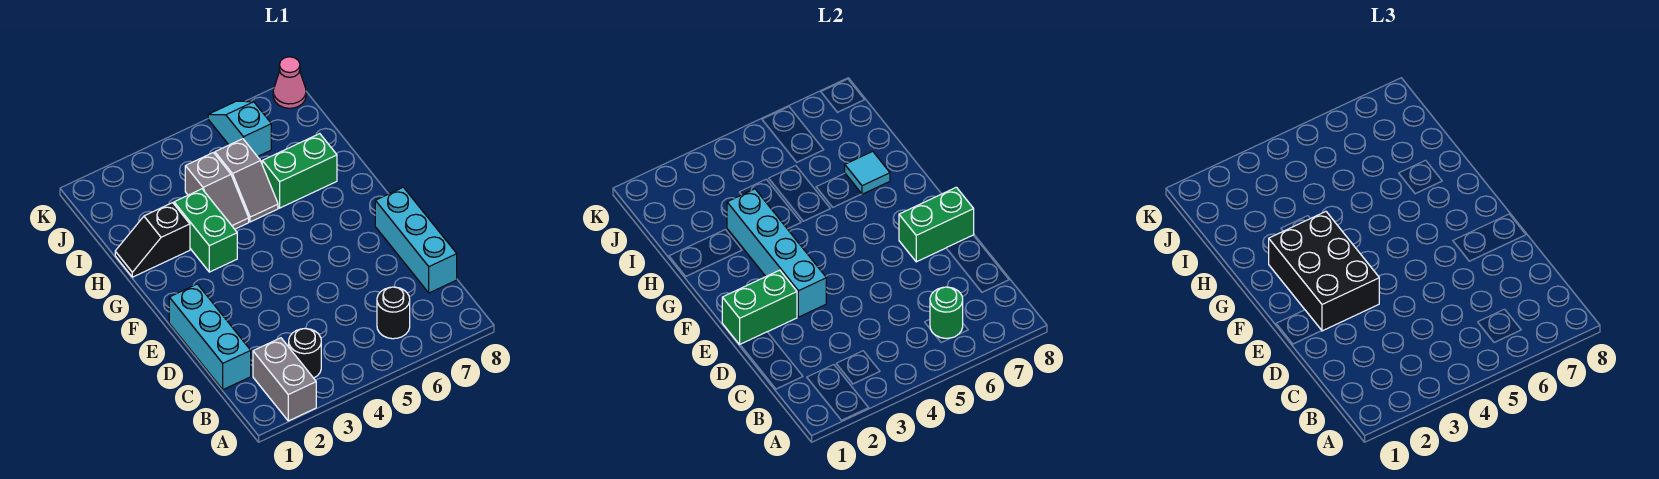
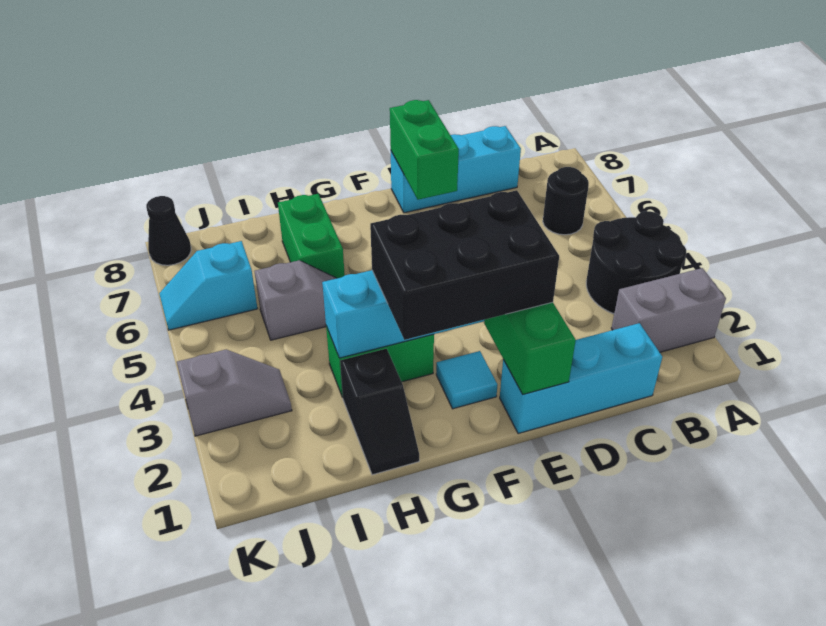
black round brick B3 level 1 -> black round brick A3:B4 level 1
green round brick B6 level 2 -> none
grey slope H4:I4 level 1 top I -> grey slope J3:K3 level 1 top K
cyan tile H7 level 2 -> cyan tile F2 level 1
pink cone K8 level 1 -> black cone K8 level 1

